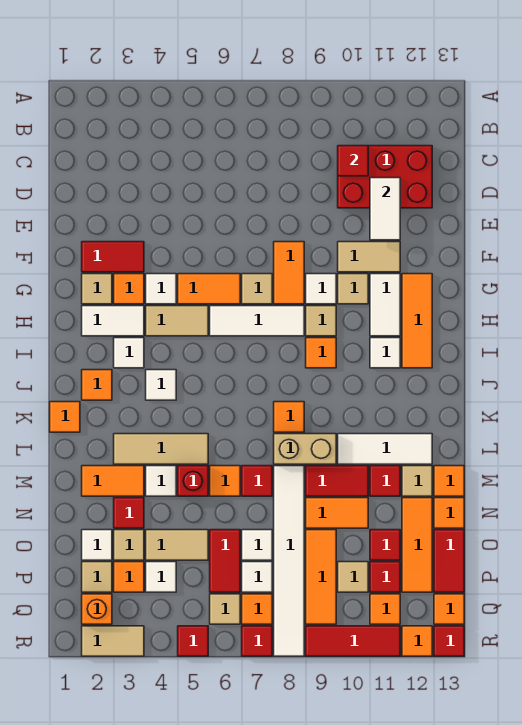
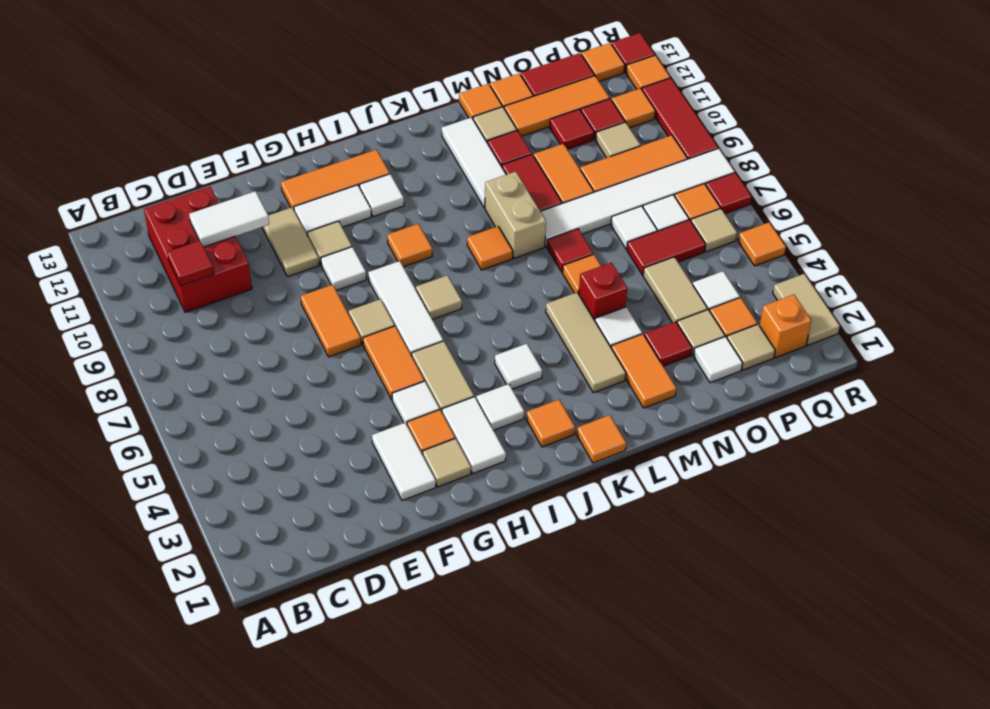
red tile F2:F3 level 1 -> white tile F2:F3 level 1
orange tile F8:G8 level 1 -> orange tile F7:F8 level 1
tan tile H9 level 1 -> tan tile I7 level 1
red tile R5 level 1 -> orange tile R5 level 1

